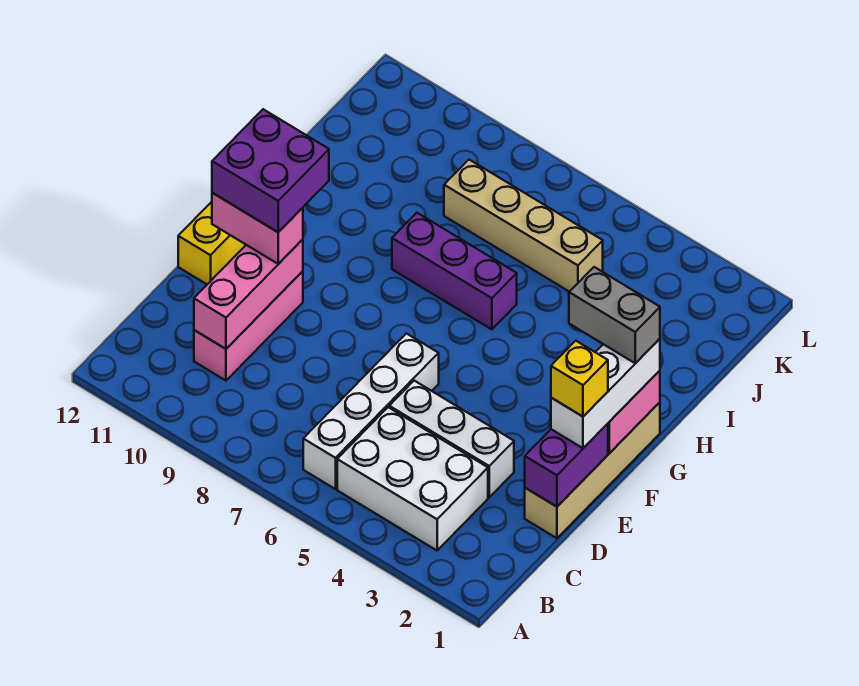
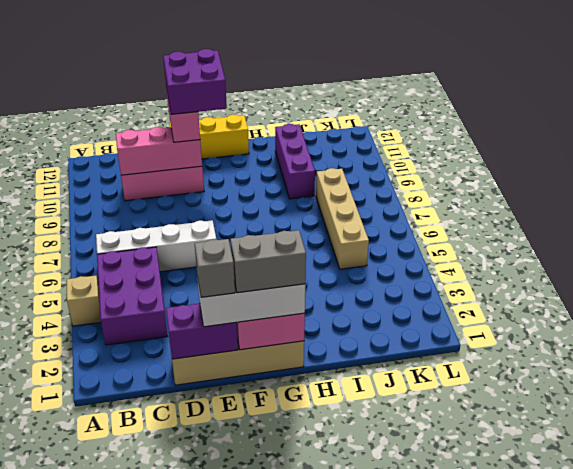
none -> tan brick A4 level 1
white brick B3:C5 level 1 -> purple brick B3:C5 level 1
white brick D3:D5 level 1 -> none
yellow brick E1 level 4 -> grey brick E1 level 4
grey brick G1:G2 level 4 -> grey brick F1:G1 level 4
purple brick H6:H8 level 1 -> purple brick I9:I11 level 1

